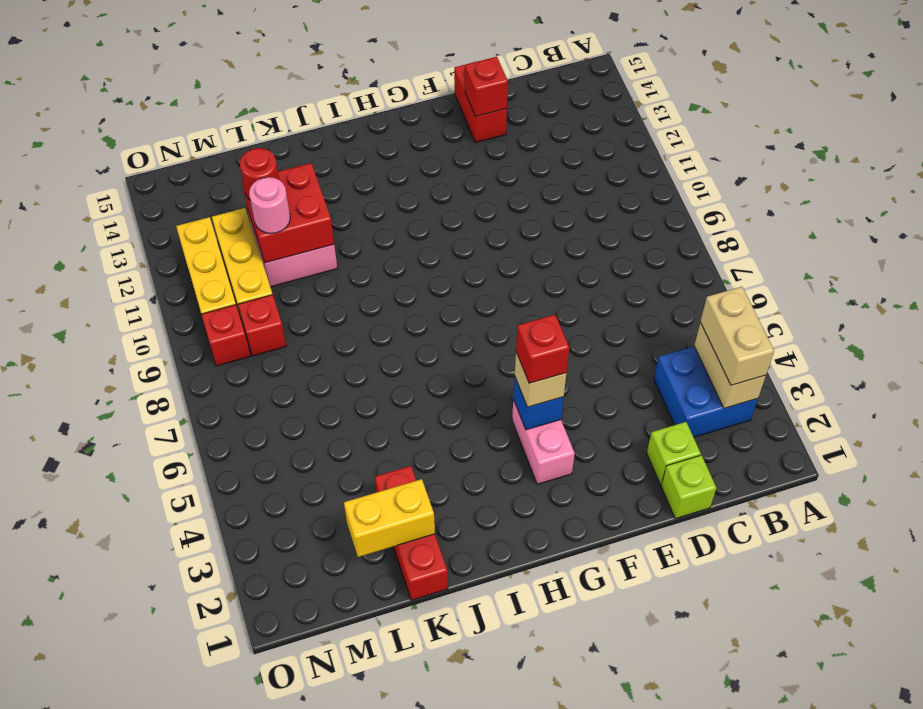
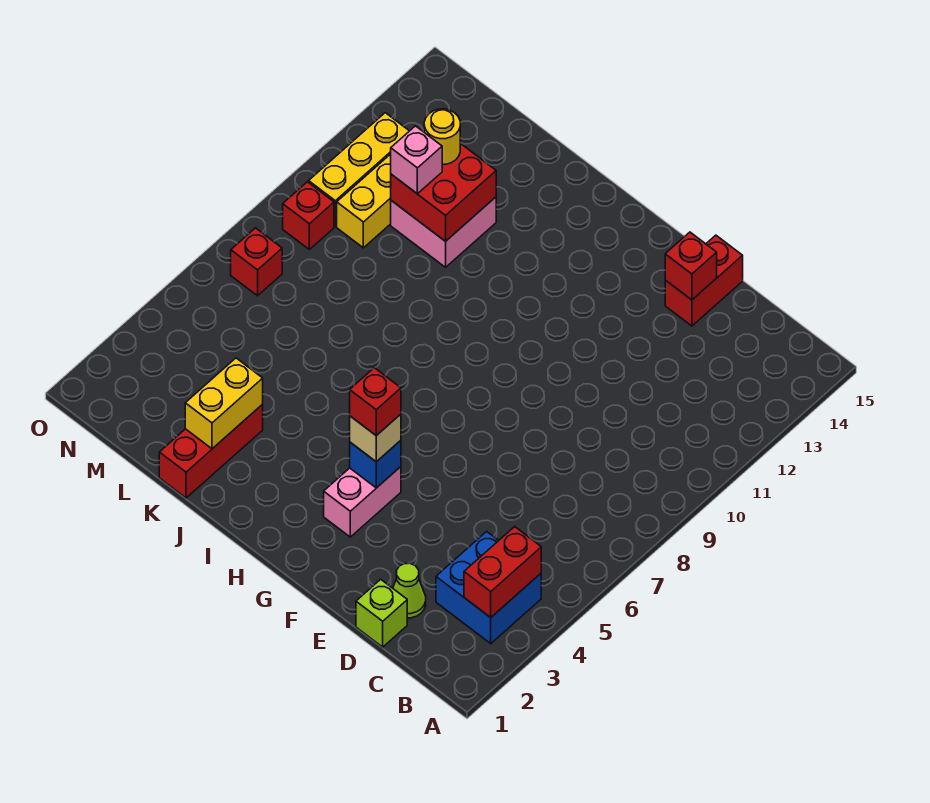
tan brick B3:B4 level 2 -> red brick B3:B4 level 2
tan brick B3:B4 level 3 -> none
lime brick D2 level 1 -> lime cone D2 level 1
yellow brick K2:L2 level 2 -> yellow brick K2:K3 level 2
pink round brick L11 level 3 -> pink brick L11 level 3
red round brick L12 level 3 -> yellow round brick L12 level 3
red brick M9 level 1 -> red brick N7 level 1

